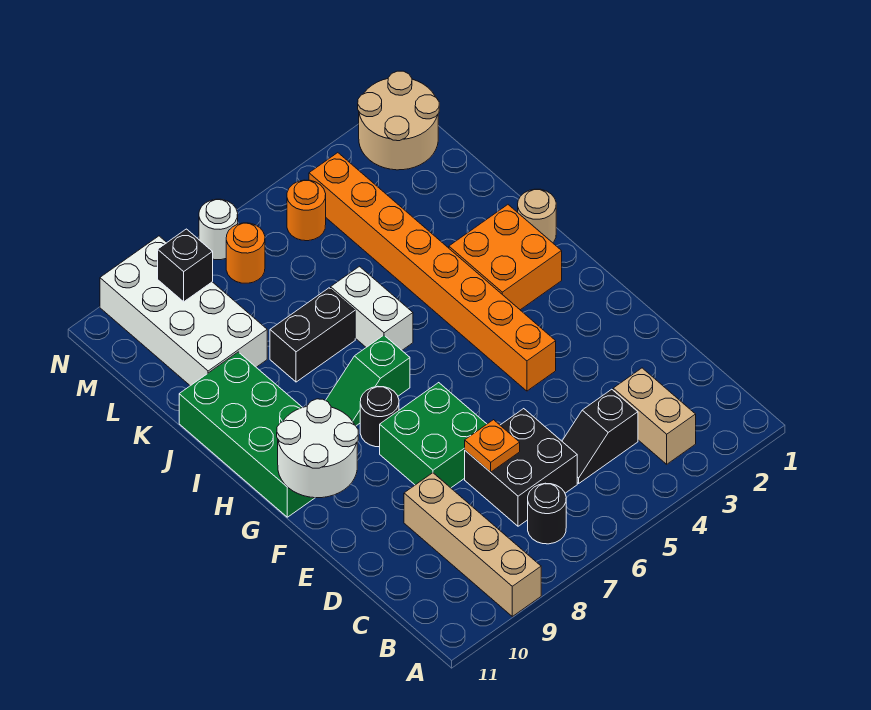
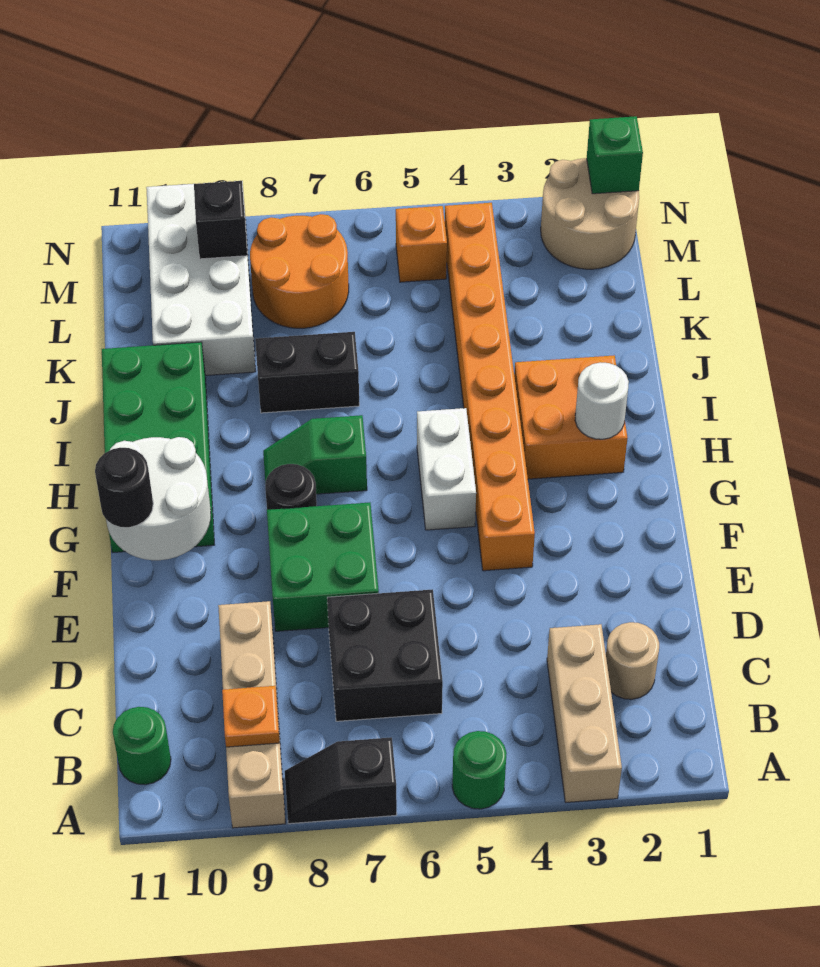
none -> green round brick A5 level 1
tan brick B3:C3 level 1 -> tan brick A3:C3 level 1
black round brick B7 level 1 -> black round brick F11 level 3
none -> green round brick B11 level 1
black slope C4:C5 level 1 top 4 -> black slope A7:A8 level 1 top 7
orange plate D7 level 2 -> orange plate B9 level 2
tan round brick I1 level 1 -> tan round brick C2 level 1
white brick I6:J6 level 1 -> white brick G5:H5 level 1
orange round brick M5 level 1 -> orange brick M5 level 1
orange round brick M7 level 1 -> orange round brick L7:M8 level 1
none -> green brick N1 level 2
white round brick N7 level 1 -> white round brick H2 level 2

